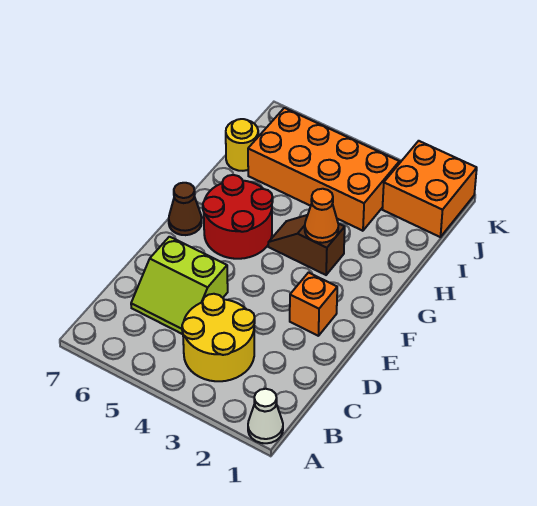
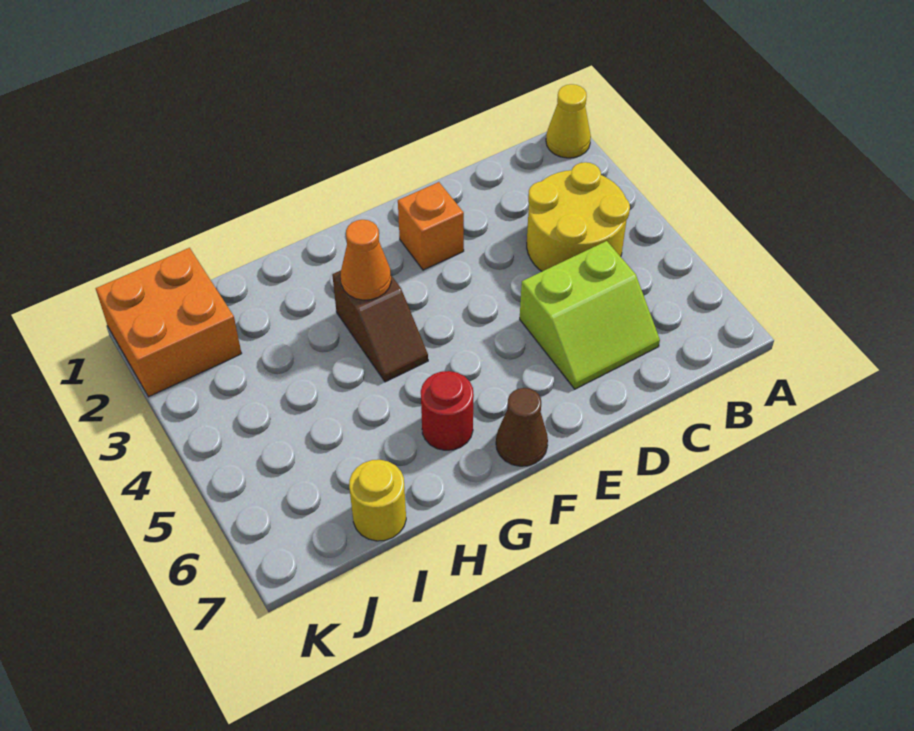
white cone A1 level 1 -> yellow cone A1 level 1
lime slope C5:D6 level 1 top D -> lime slope C5:D6 level 1 top 5
red round brick F5:G6 level 1 -> red round brick G6 level 1
orange brick I3:J6 level 1 -> none

